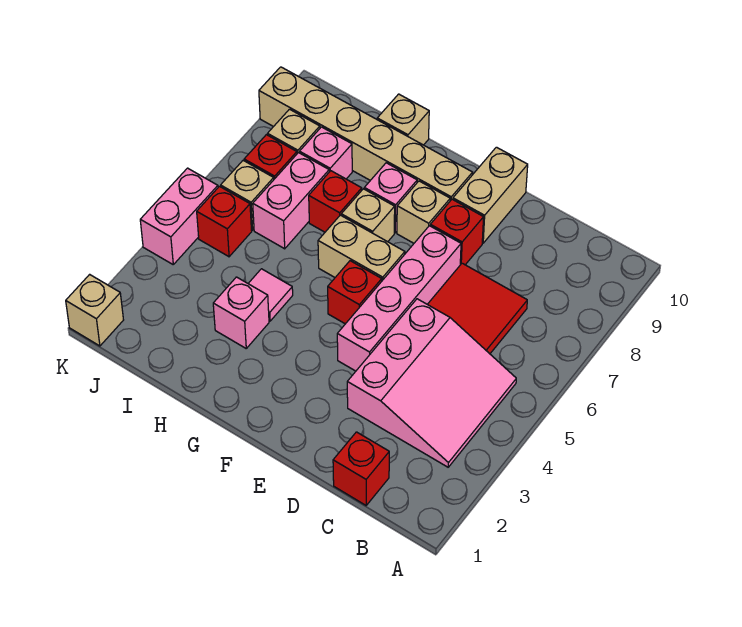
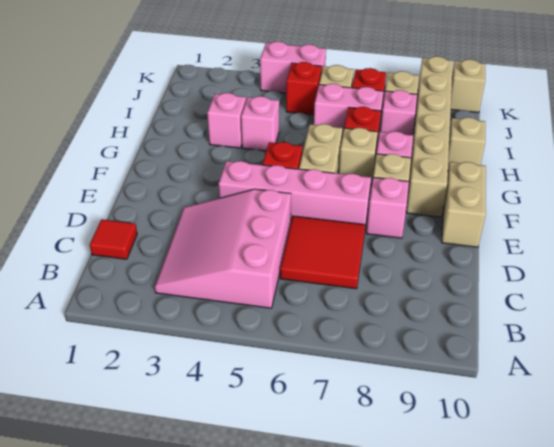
pink slope B3:D5 level 1 top D -> pink slope B3:D5 level 1 top 5
red brick C1 level 1 -> red tile C1 level 1
red brick E8 level 1 -> pink brick E8 level 1
tan brick E9:E10 level 1 -> tan brick E10:F10 level 1
pink tile H4 level 1 -> pink brick H4 level 1
tan brick K1 level 1 -> tan brick K10 level 1

